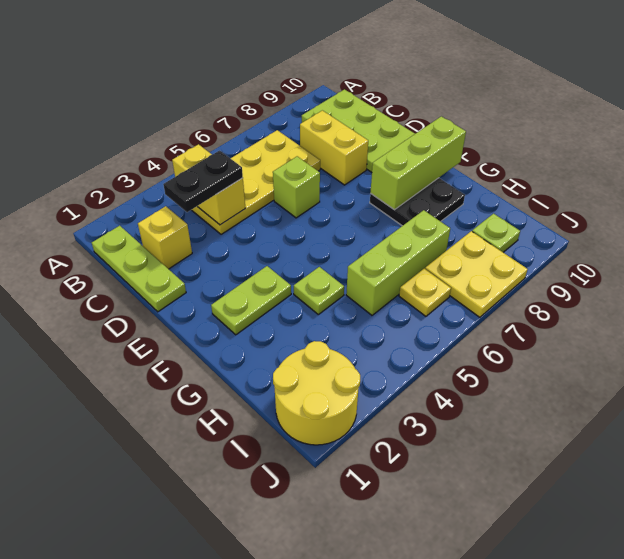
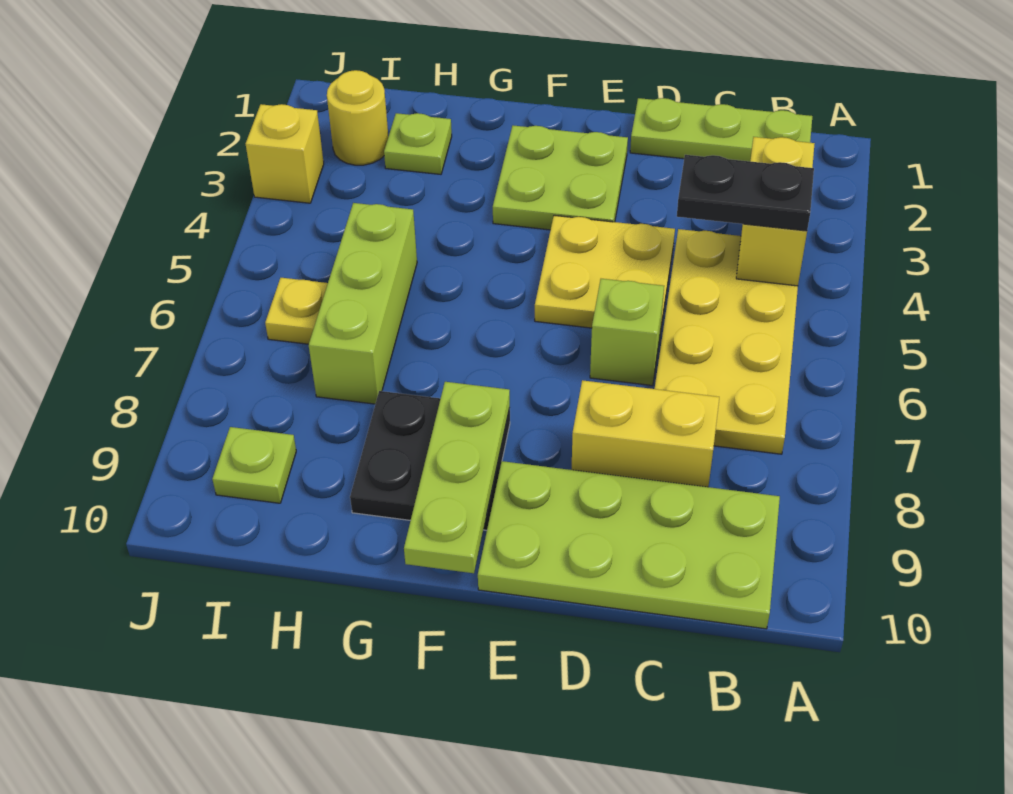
yellow brick B4:C4 level 2 -> yellow brick B3:B4 level 2
yellow brick C2 level 1 -> yellow brick J3 level 1
black plate C3:C4 level 3 -> black plate B4:C4 level 3
lime plate F2:F3 level 1 -> lime plate E2:F3 level 1
lime brick F8:F10 level 2 -> lime plate F8:F10 level 2
lime plate G4 level 1 -> lime plate H2 level 1
yellow round brick I1:J2 level 1 -> yellow round brick I2 level 1
yellow plate I7:J8 level 1 -> yellow plate D4:E5 level 1

